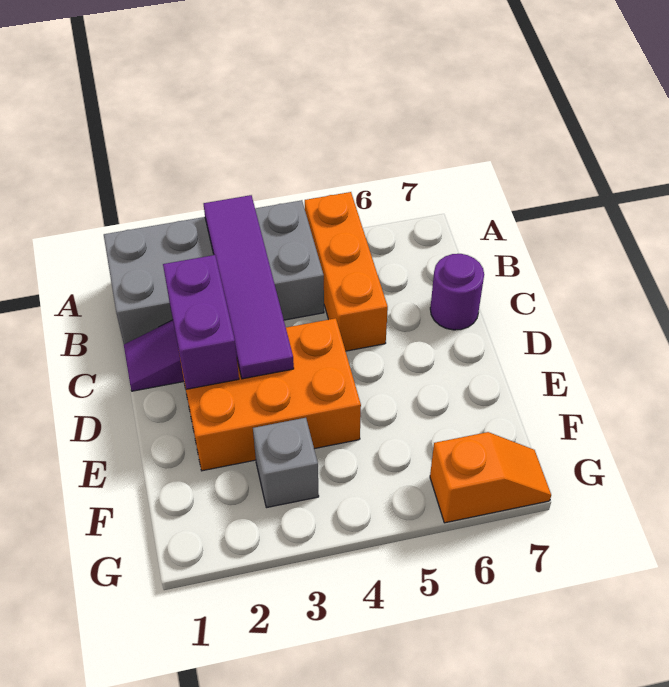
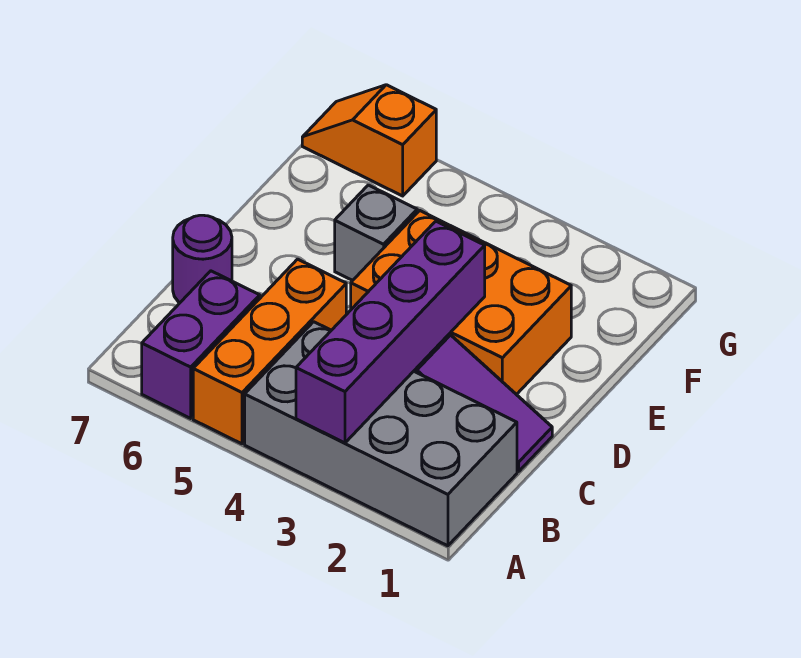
purple tile A3:D3 level 2 -> purple brick A3:D3 level 2
purple brick C2:D2 level 2 -> purple brick A6:B6 level 1
grey brick F3 level 1 -> grey brick E5 level 1

